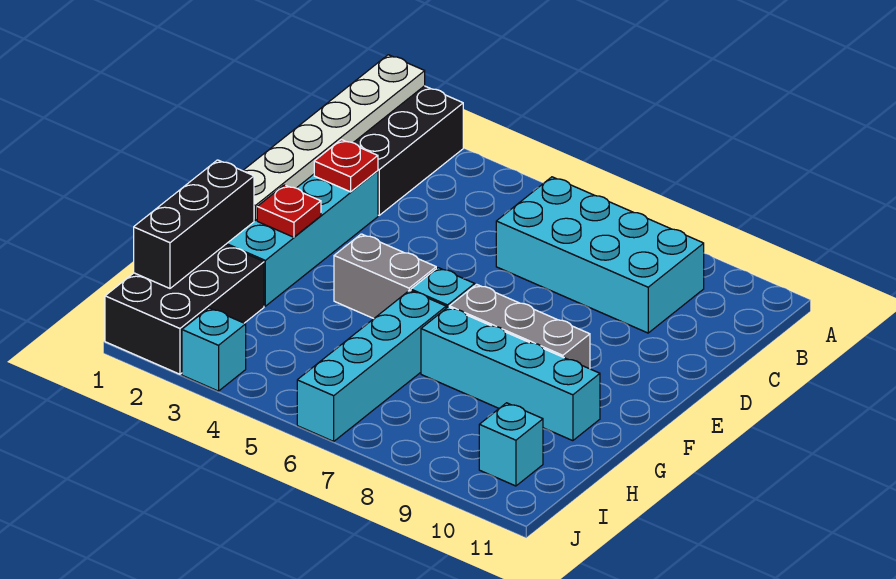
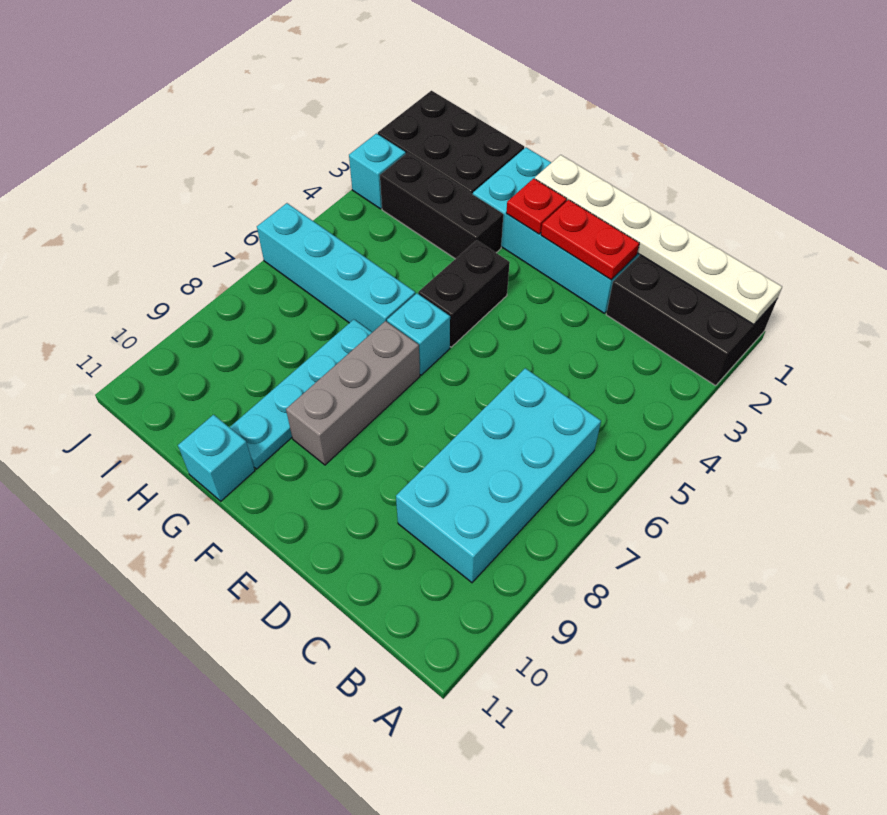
red plate D2 level 2 -> red plate D2:E2 level 2
grey brick F4:F5 level 1 -> black brick F4:F5 level 1
black brick G1:I1 level 2 -> black brick G3:I3 level 1
cyan brick G7:G10 level 1 -> cyan plate G7:G10 level 1
cyan brick I10 level 1 -> cyan brick G11 level 1

